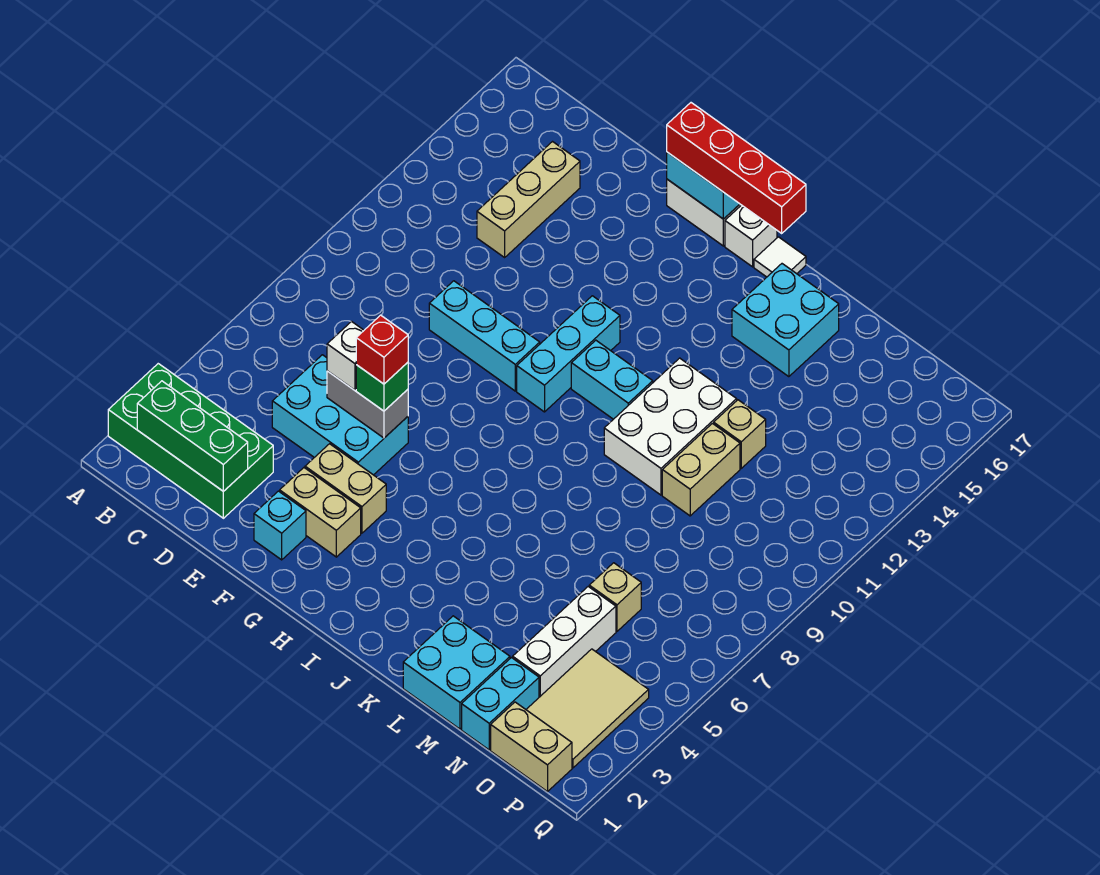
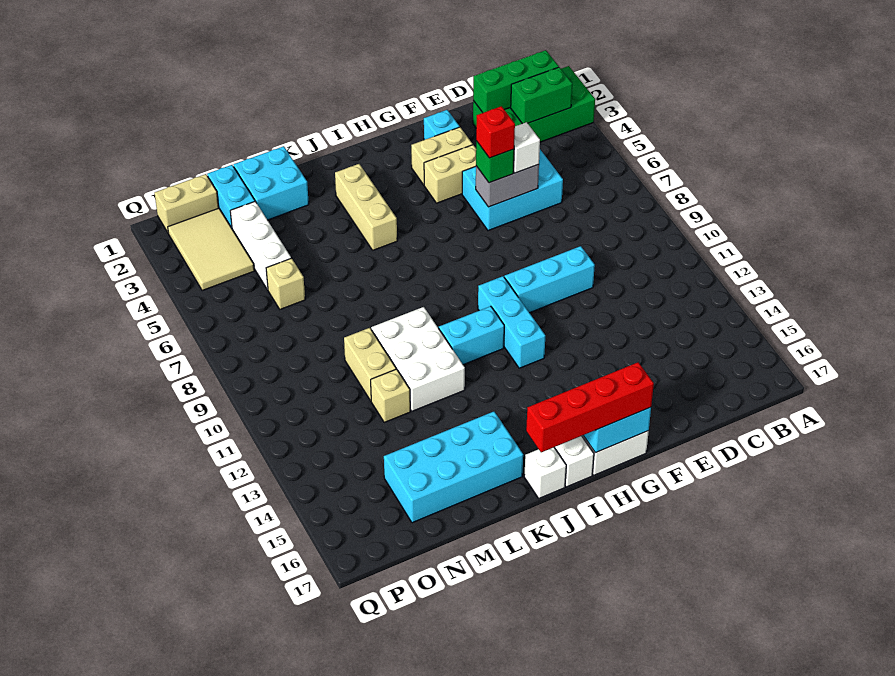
none -> green brick B3:C3 level 2
tan brick D13:D15 level 1 -> tan brick J3:J5 level 1
white tile J17 level 1 -> white brick J17 level 1
cyan brick K15:L16 level 1 -> cyan brick K15:N16 level 1

